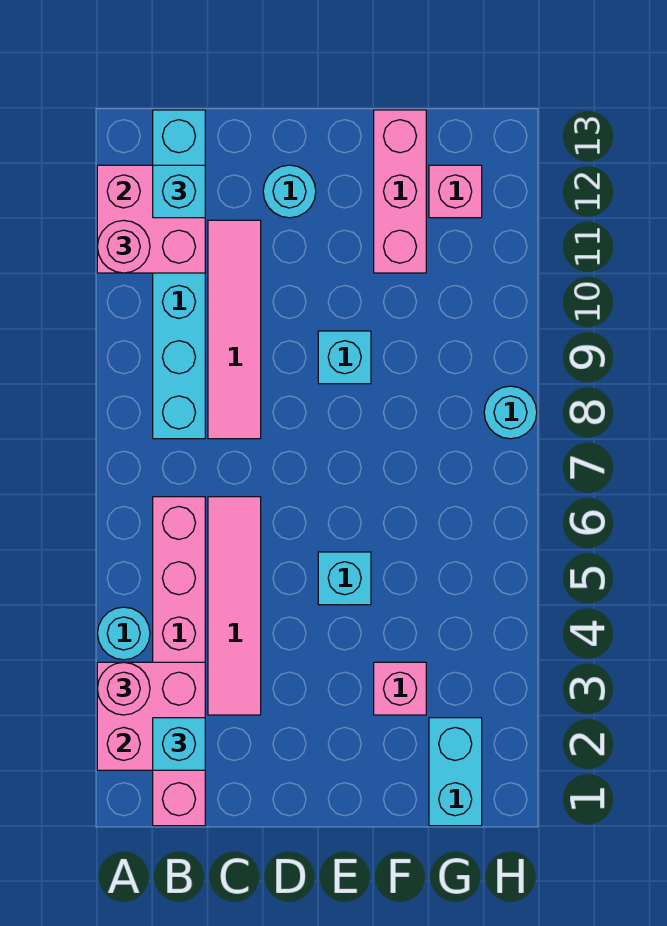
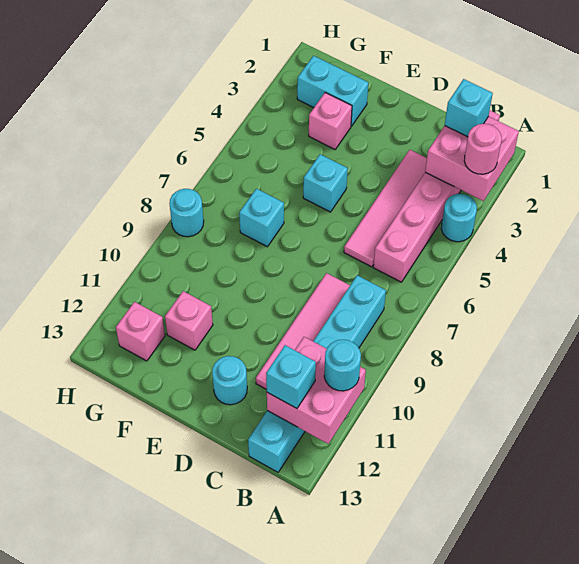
pink round brick A11 level 3 -> cyan round brick A11 level 3
cyan brick E9 level 1 -> cyan brick F7 level 1
pink brick F11:F13 level 1 -> pink brick F11 level 1
cyan brick G1:G2 level 1 -> cyan brick F2:G2 level 1

